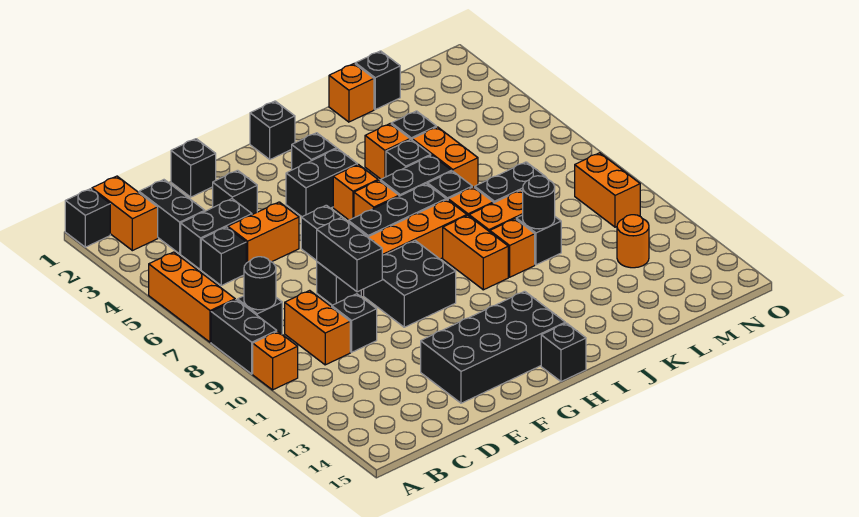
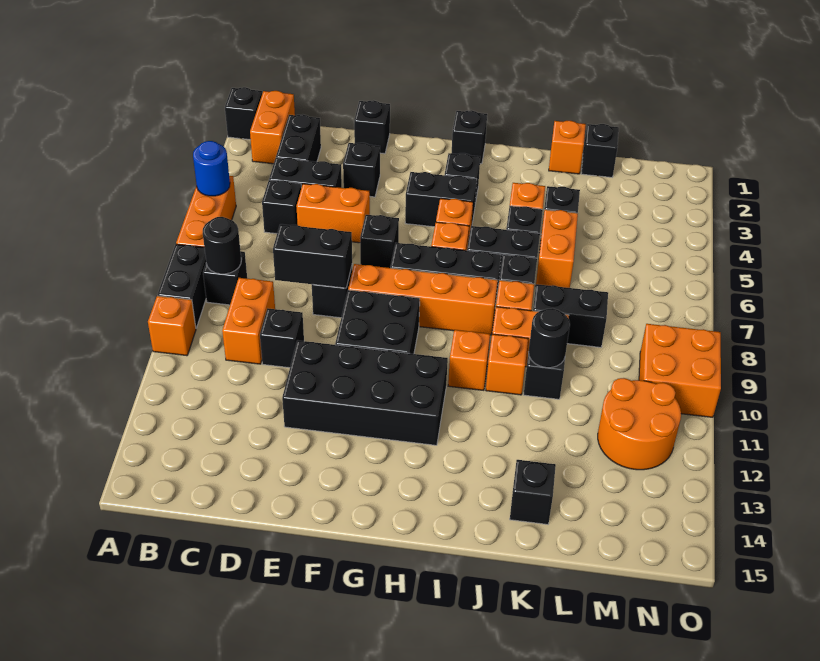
none -> blue round brick A5 level 2
black brick E8:E9 level 2 -> black brick D8:E8 level 2
black brick E13:H14 level 1 -> black brick E11:H12 level 1
black brick H15 level 1 -> black brick K14 level 1
orange brick I9:I10 level 1 -> orange brick I10 level 1
orange round brick M12 level 1 -> orange round brick M11:N12 level 1
orange brick N9:N10 level 1 -> orange brick N9:O10 level 1

